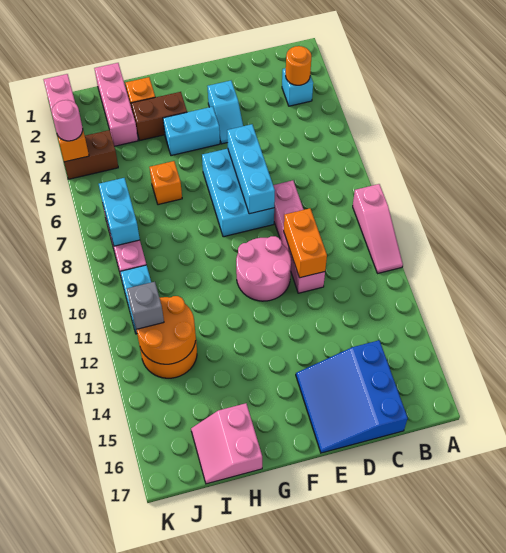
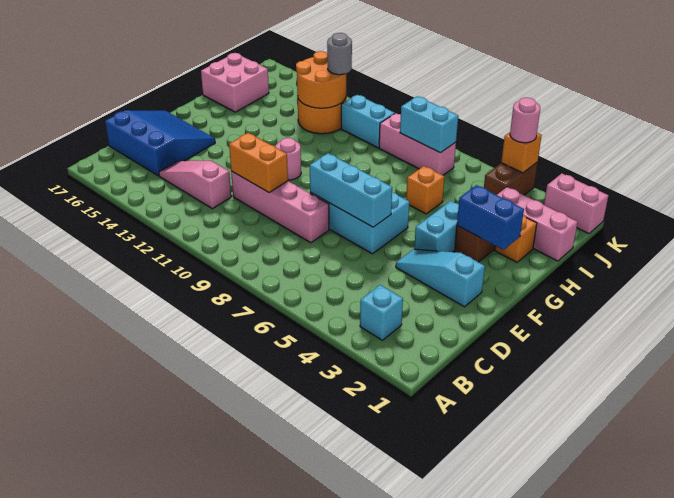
pink slope A9:A11 level 1 top 9 -> pink slope C12:C14 level 1 top 12
orange round brick B3 level 2 -> none
cyan slope E3:E4 level 1 top 3 -> cyan slope E2:E4 level 1 top 2
pink round brick E10:F11 level 1 -> pink round brick F11 level 1
none -> blue brick G2:G3 level 2
pink slope H16:I17 level 1 top H -> pink brick H16:I17 level 1
grey brick J12 level 3 -> grey round brick J12 level 3

